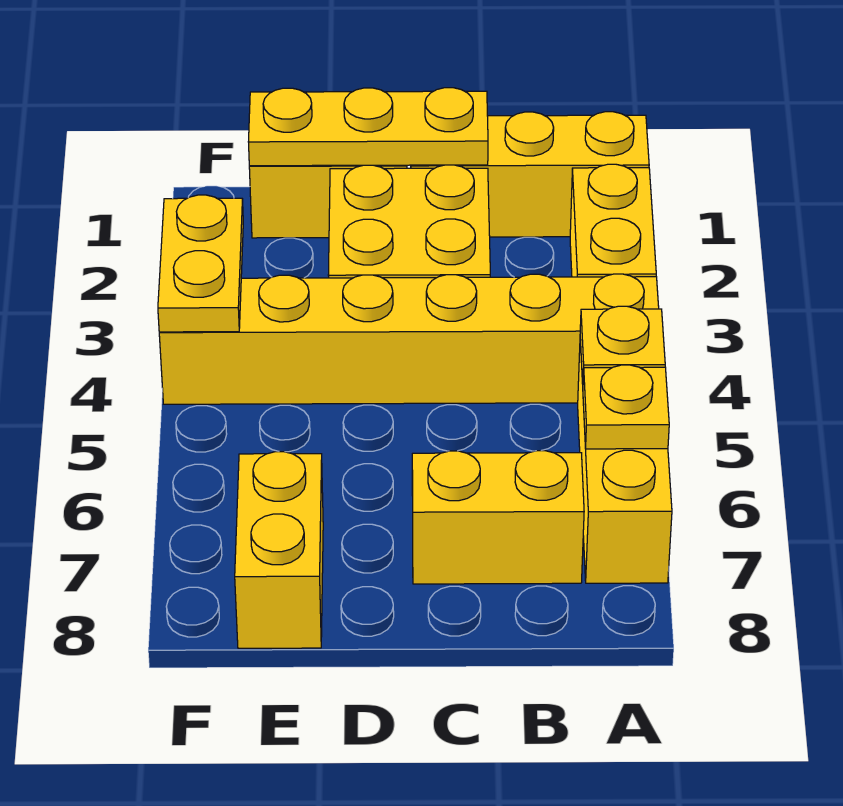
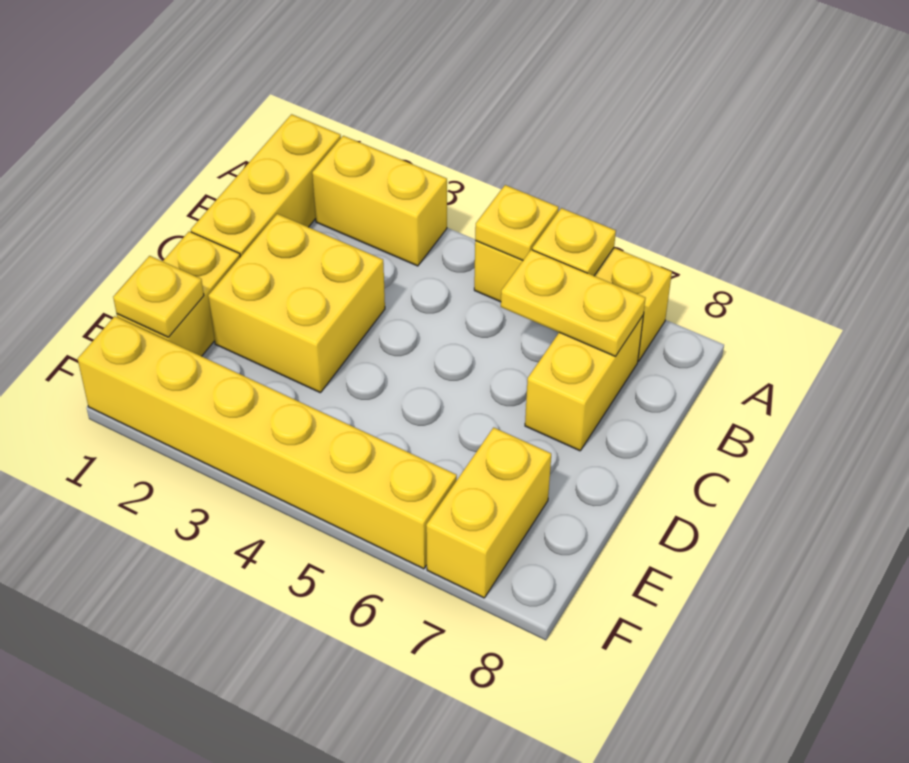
yellow brick A4:F4 level 1 -> yellow brick F1:F6 level 1
yellow plate C1:E1 level 2 -> yellow plate E1 level 2
yellow brick E7:E8 level 1 -> yellow brick E7:F7 level 1
yellow plate F3:F4 level 2 -> yellow plate B6:B7 level 2

